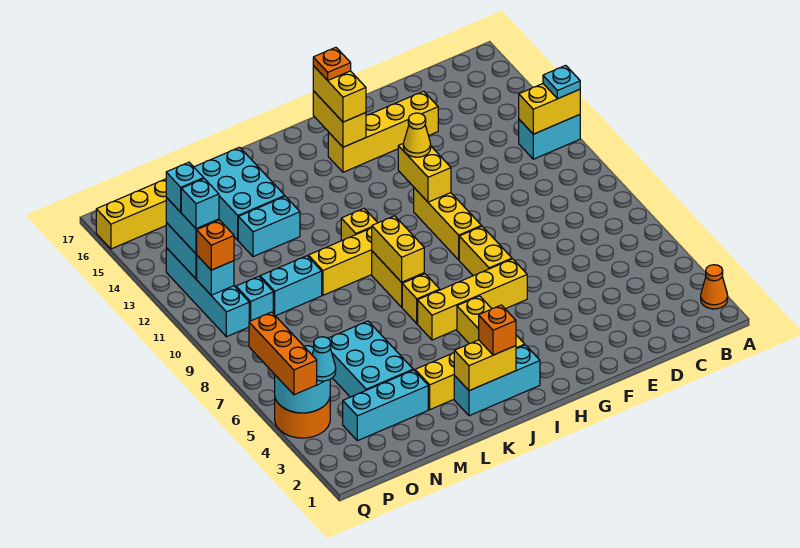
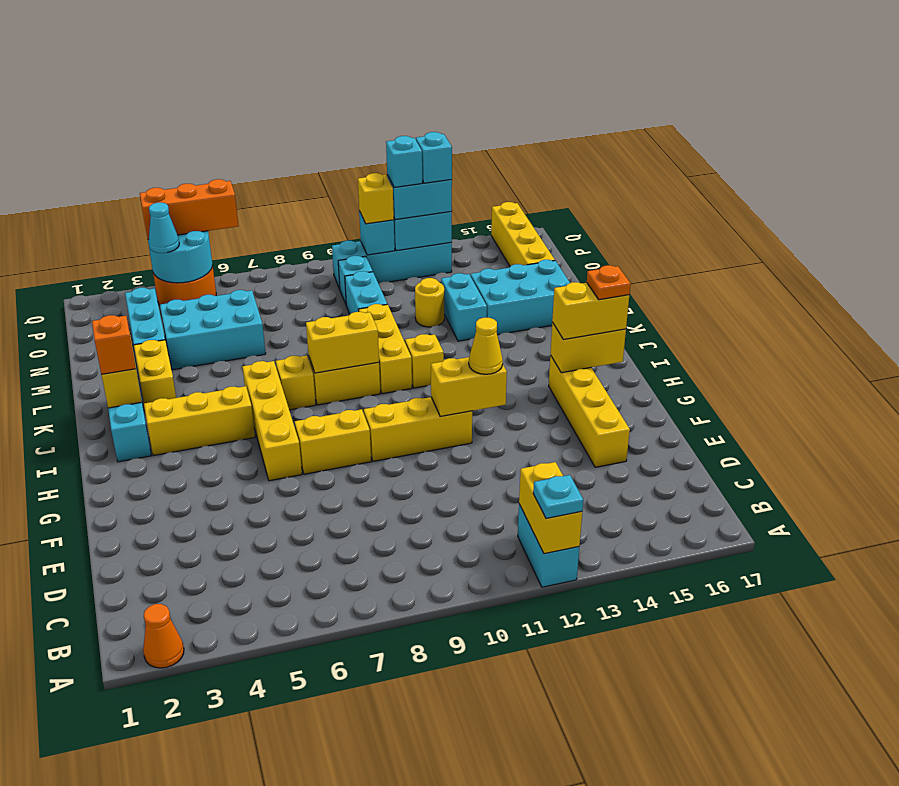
none -> yellow round brick M12 level 1
orange brick P11 level 3 -> yellow brick P11 level 3

